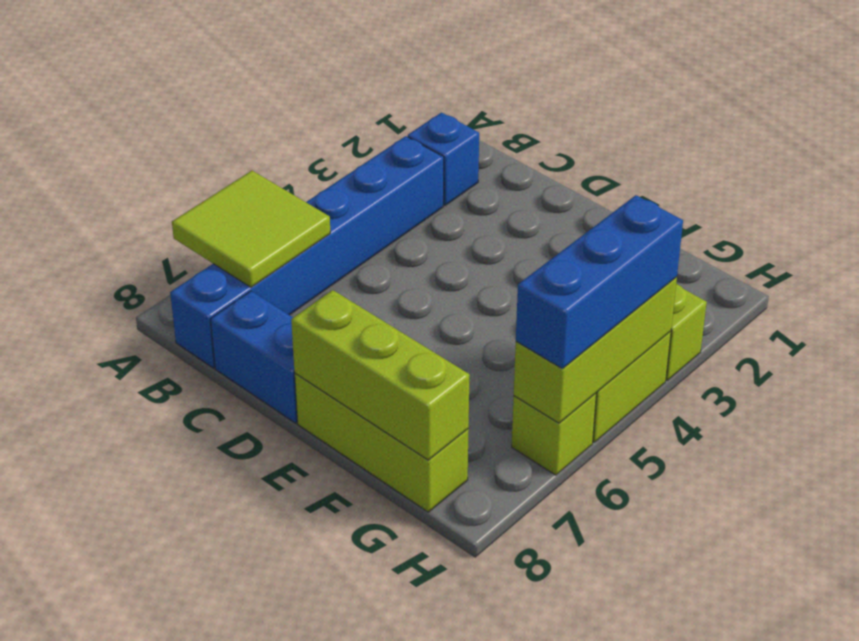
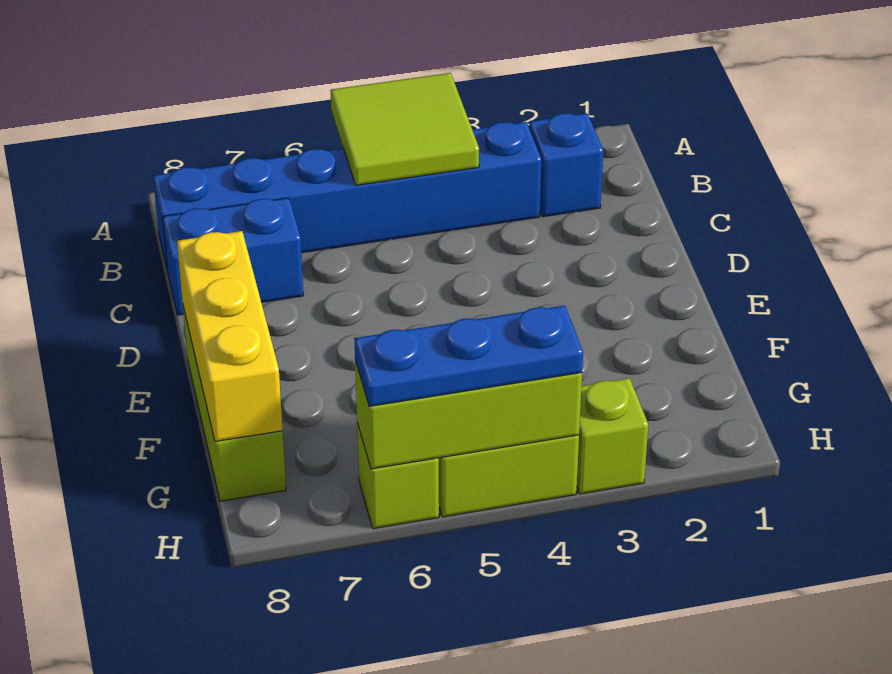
lime tile A6:B7 level 2 -> lime tile A4:B5 level 2
blue brick C8:D8 level 1 -> blue brick C7:C8 level 1
lime brick E8:G8 level 2 -> yellow brick E8:G8 level 2
blue brick H4:H6 level 3 -> blue plate H4:H6 level 3

